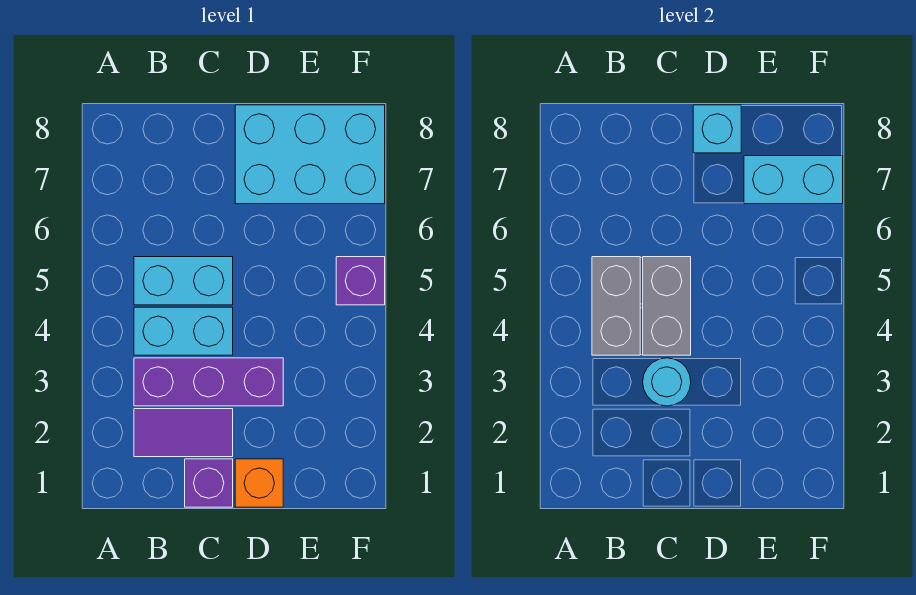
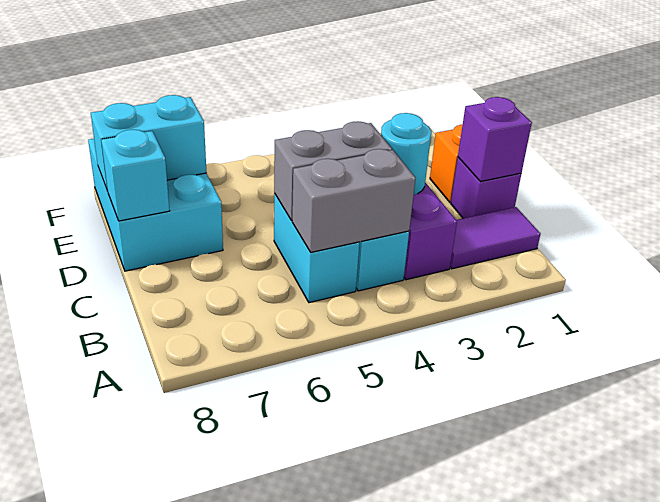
purple tile B2:C2 level 1 -> purple tile B1:B2 level 1
cyan brick E7:F7 level 2 -> cyan brick E7:E8 level 2
purple brick F5 level 1 -> purple brick C1 level 2

